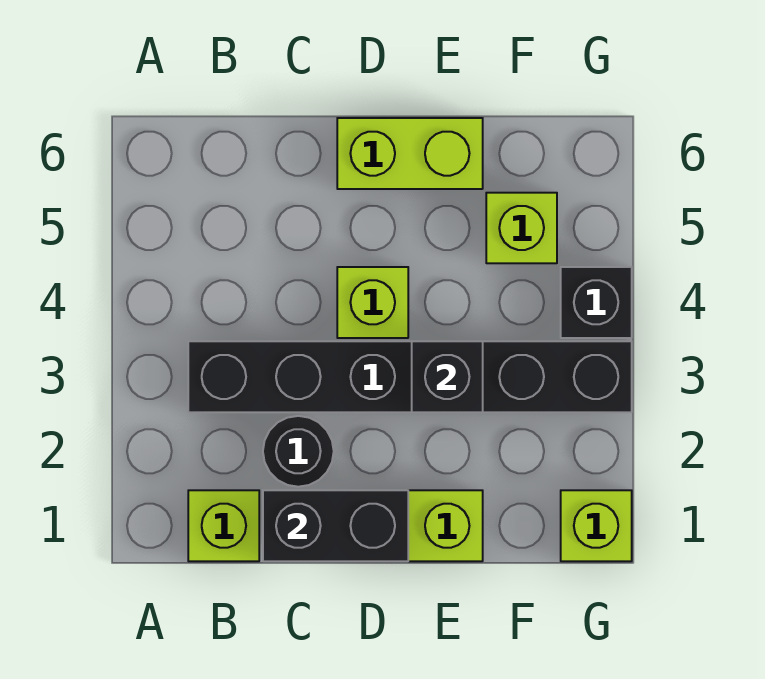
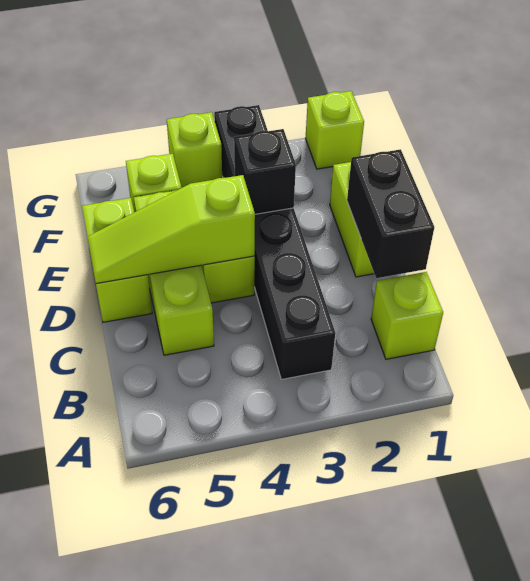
black round brick C2 level 1 -> none
none -> lime brick C5:E5 level 1
none -> lime slope D4:D6 level 2 top 4
black brick G4 level 1 -> lime brick G4 level 1

